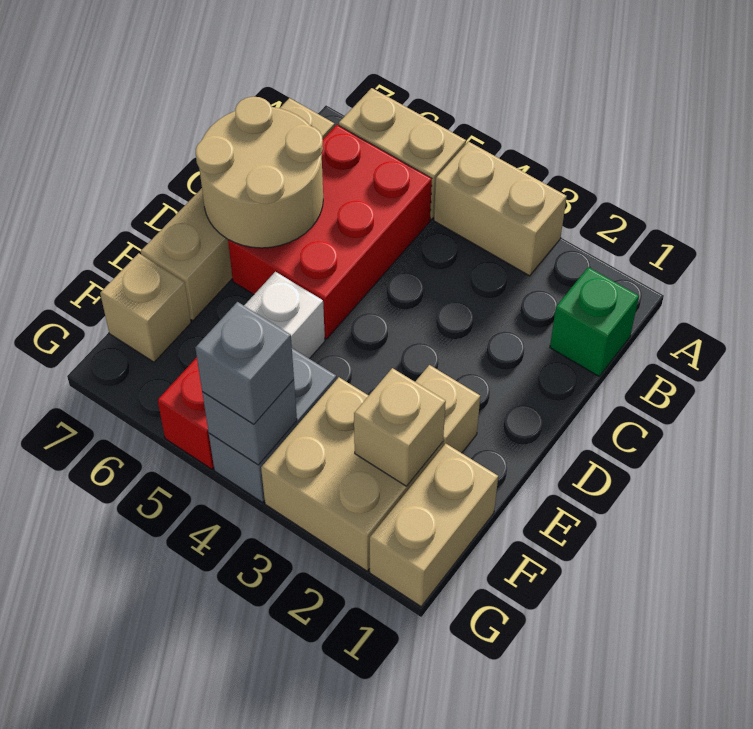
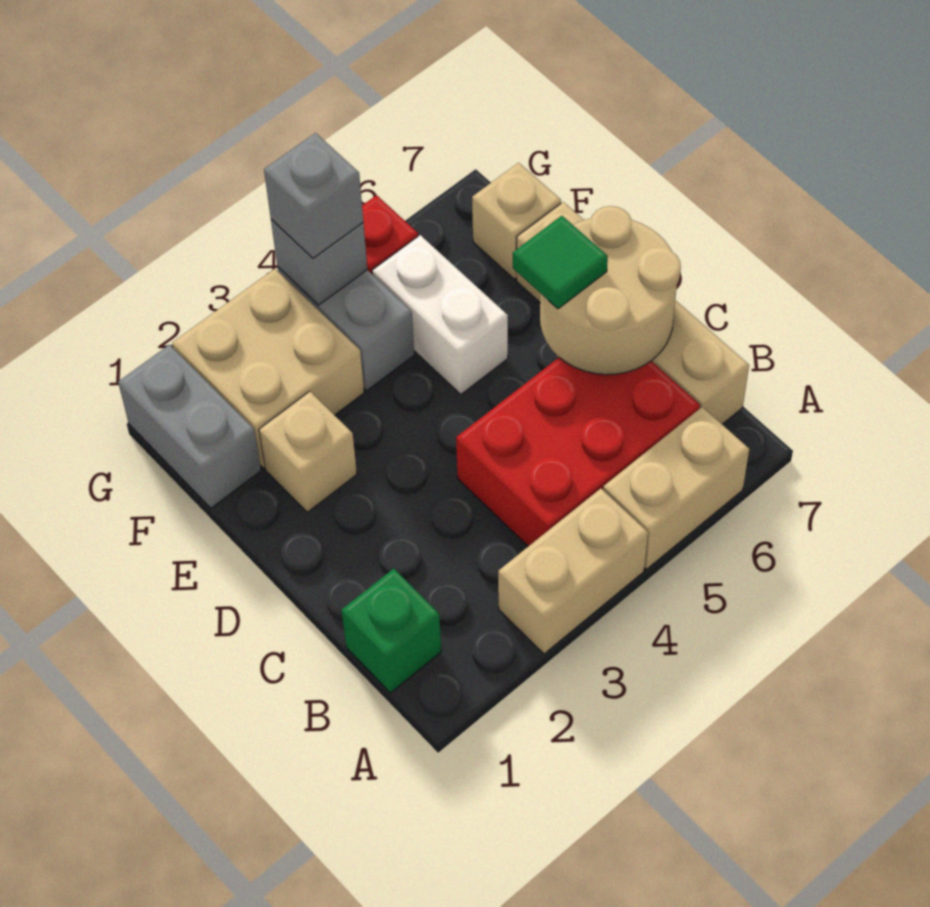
red brick B5:D6 level 1 -> red brick B4:C6 level 1
none -> green tile D6 level 3
tan brick F1:G1 level 1 -> grey brick F1:G1 level 1
tan brick F2 level 2 -> none

